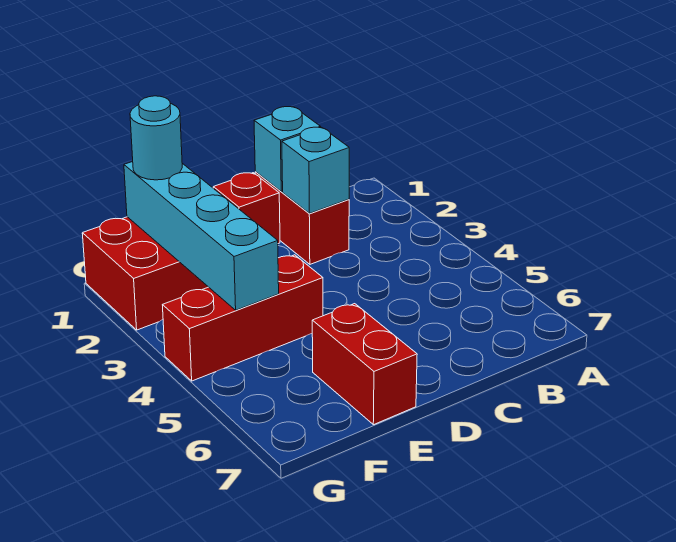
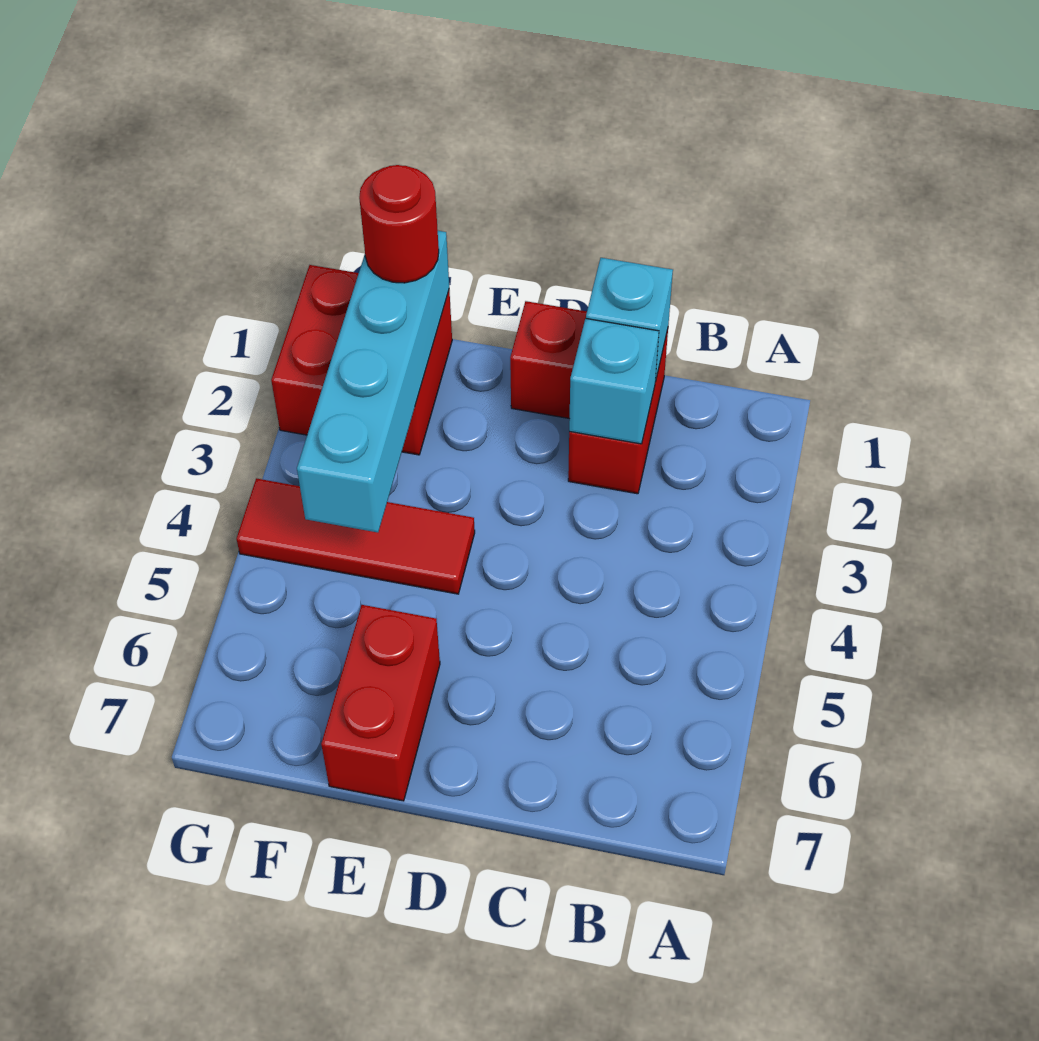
red brick E4:G4 level 1 -> red tile E4:G4 level 1
cyan round brick F1 level 3 -> red round brick F1 level 3

